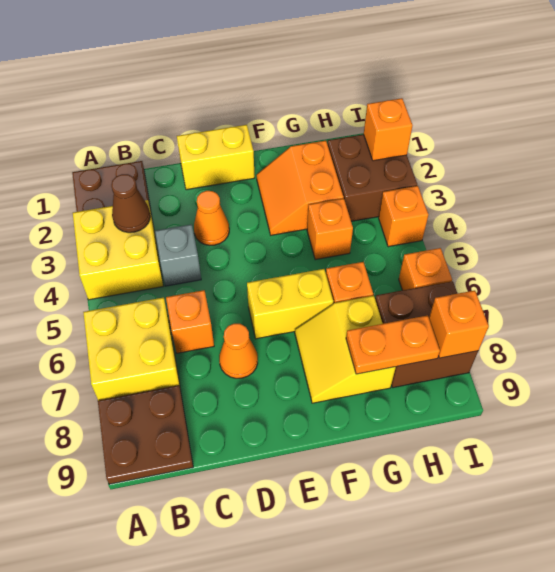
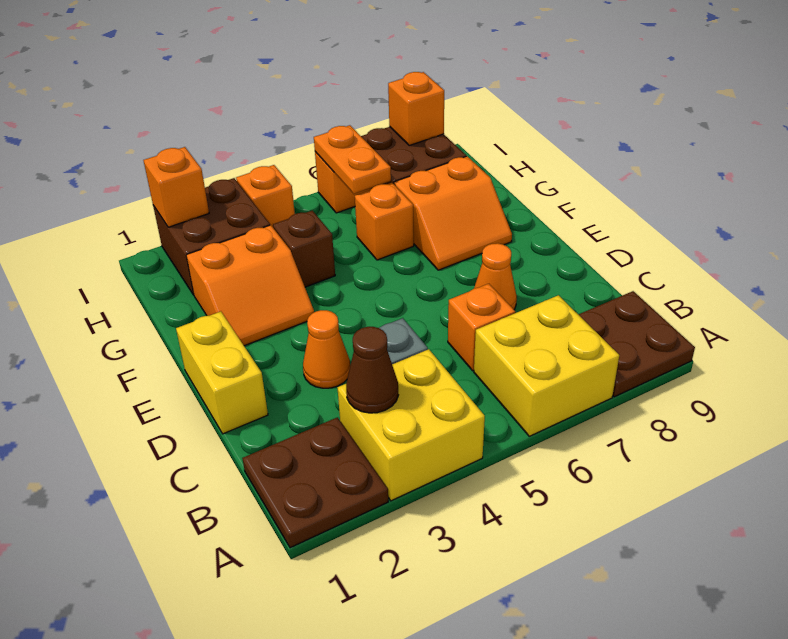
yellow brick E6:F6 level 1 -> none
yellow slope F7:G8 level 1 top G -> orange slope F7:G8 level 1 top G
orange brick G4 level 1 -> brown brick G4 level 1
orange plate G8:H8 level 2 -> orange plate H6:I6 level 2

